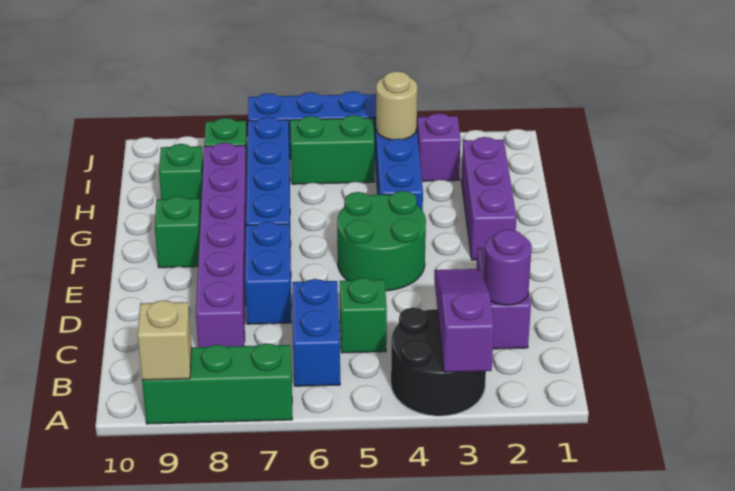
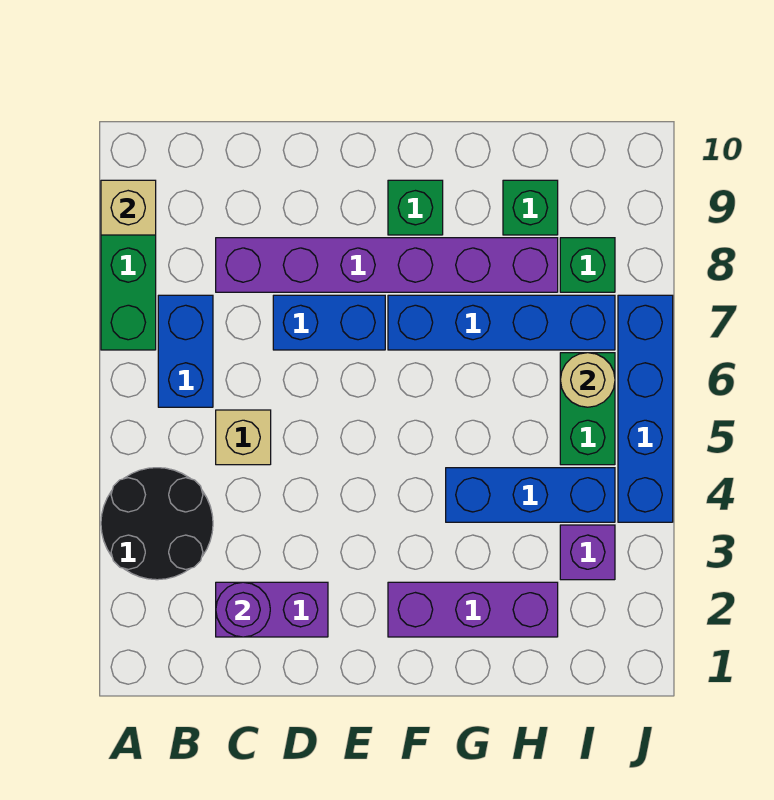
purple slope A3:C3 level 2 top A -> none
blue brick B6:C6 level 1 -> blue brick B6:B7 level 1
green brick C5 level 1 -> tan brick C5 level 1
green round brick E4:F5 level 1 -> none
tan round brick I4 level 2 -> tan round brick I6 level 2

